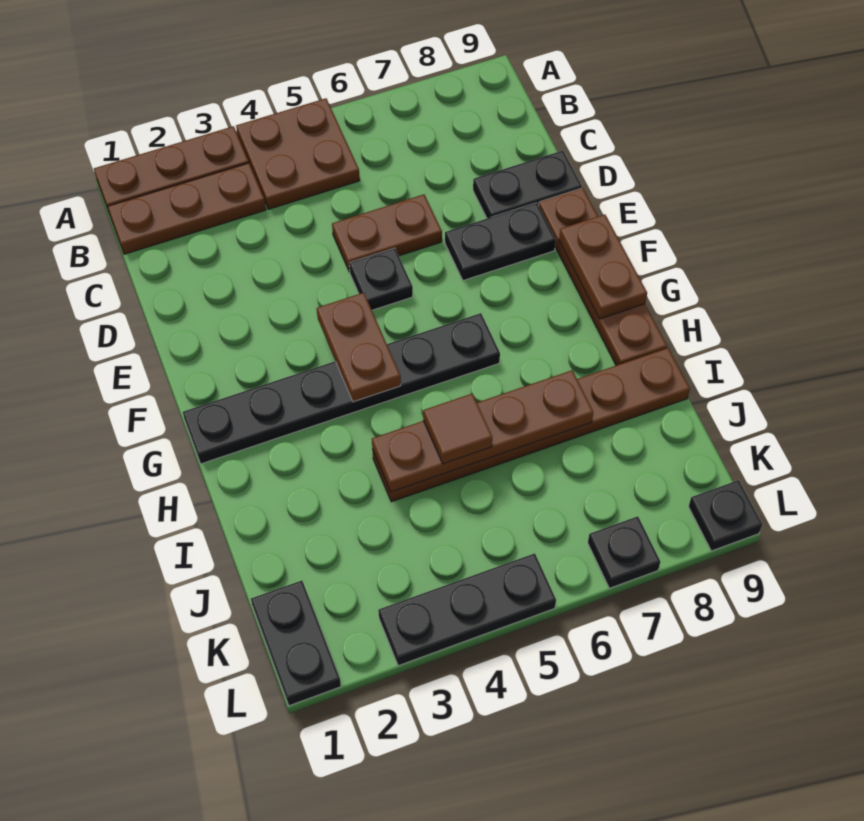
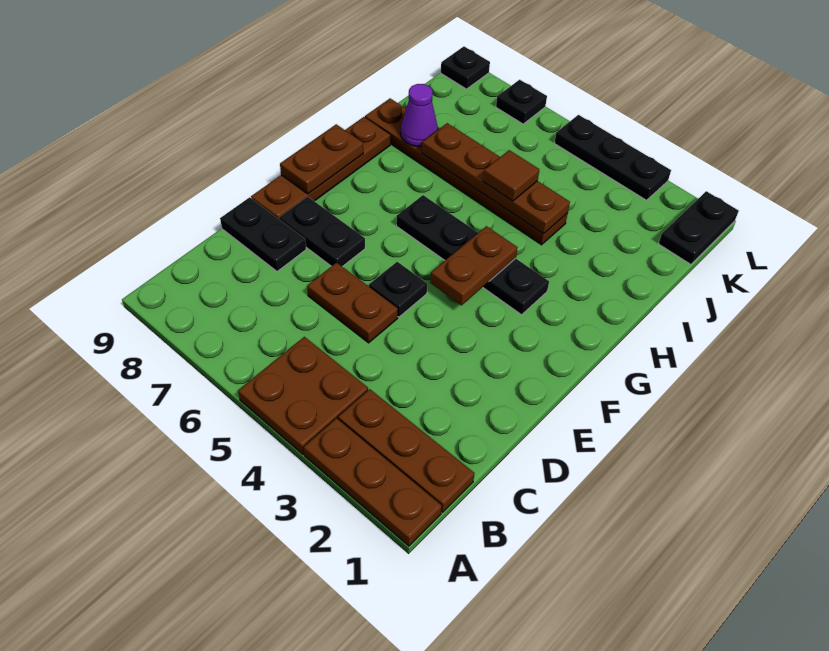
black plate G1:G6 level 1 -> black plate G3:G6 level 1
none -> purple cone I8 level 2

